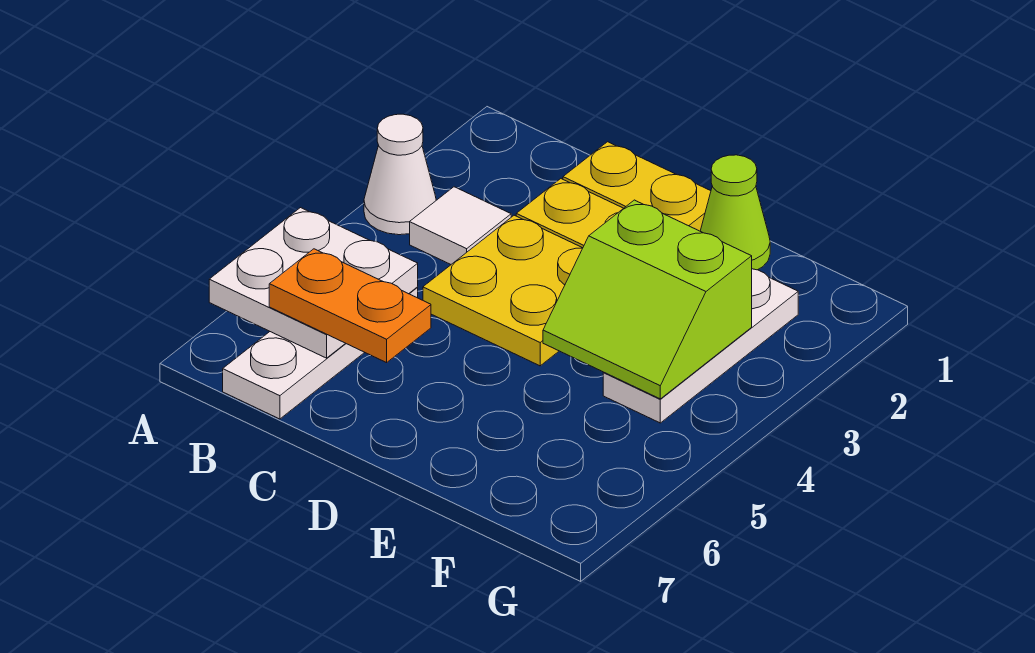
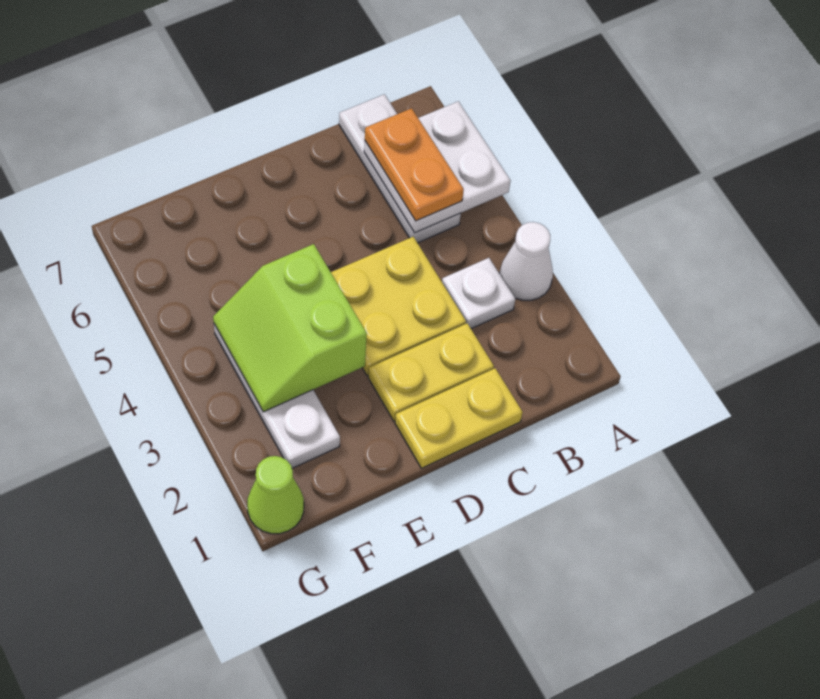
white tile B3 level 1 -> white plate B3 level 1
orange plate B6:C6 level 3 -> orange plate B5:B6 level 3
lime cone E1 level 1 -> lime cone G1 level 1
lime slope E3:F4 level 2 top 3 -> lime slope E3:F4 level 2 top E

